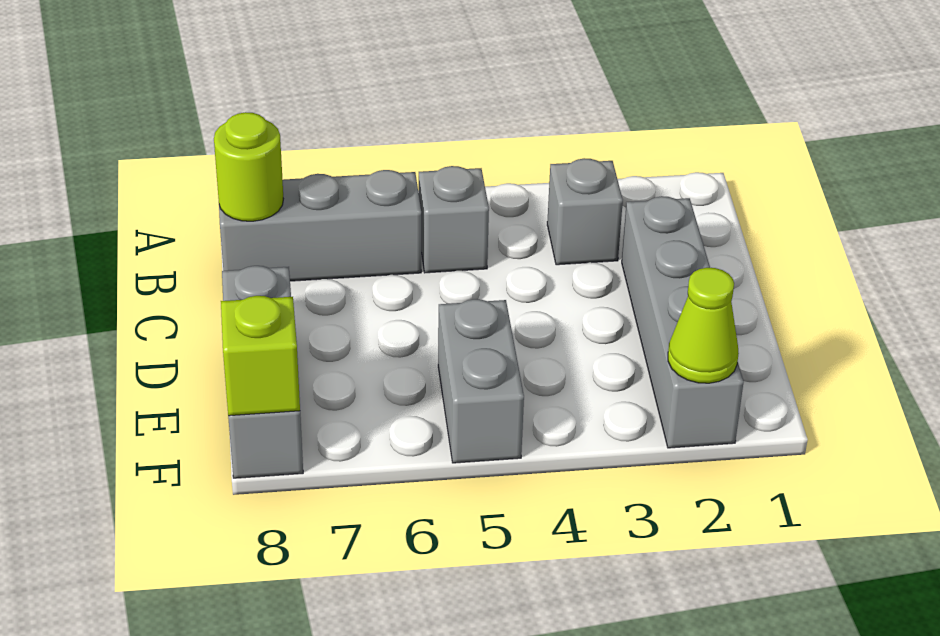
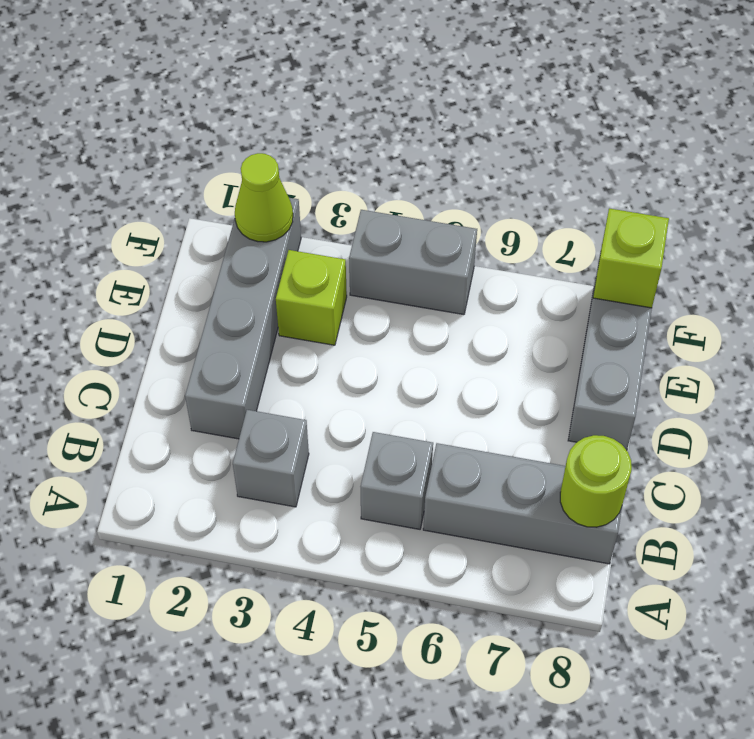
none -> lime brick E3 level 1
grey brick E5:F5 level 1 -> grey brick F4:F5 level 1

